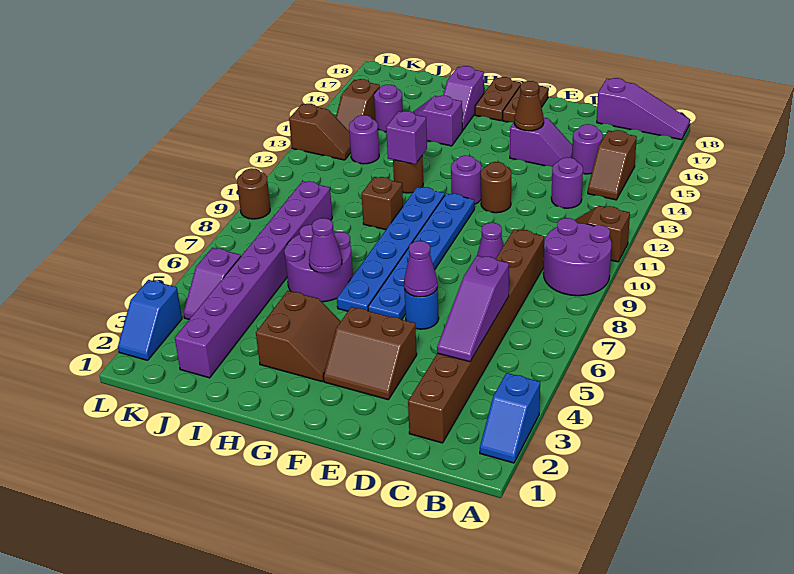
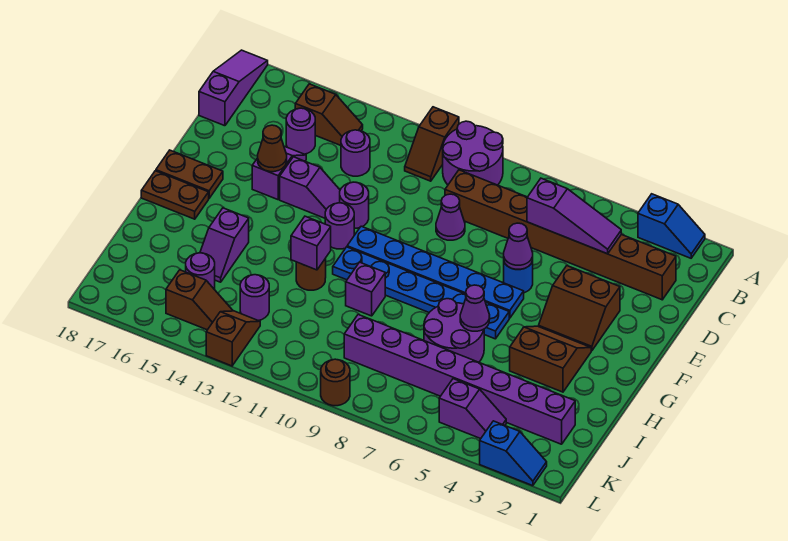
brown slope E3:F4 level 1 top 4 -> brown slope E3:F4 level 1 top E
brown round brick E12 level 1 -> purple round brick E12 level 1
brown brick H10 level 1 -> purple brick H10 level 1
purple slope H16:H17 level 1 top 17 -> purple slope E13:E14 level 1 top 14

